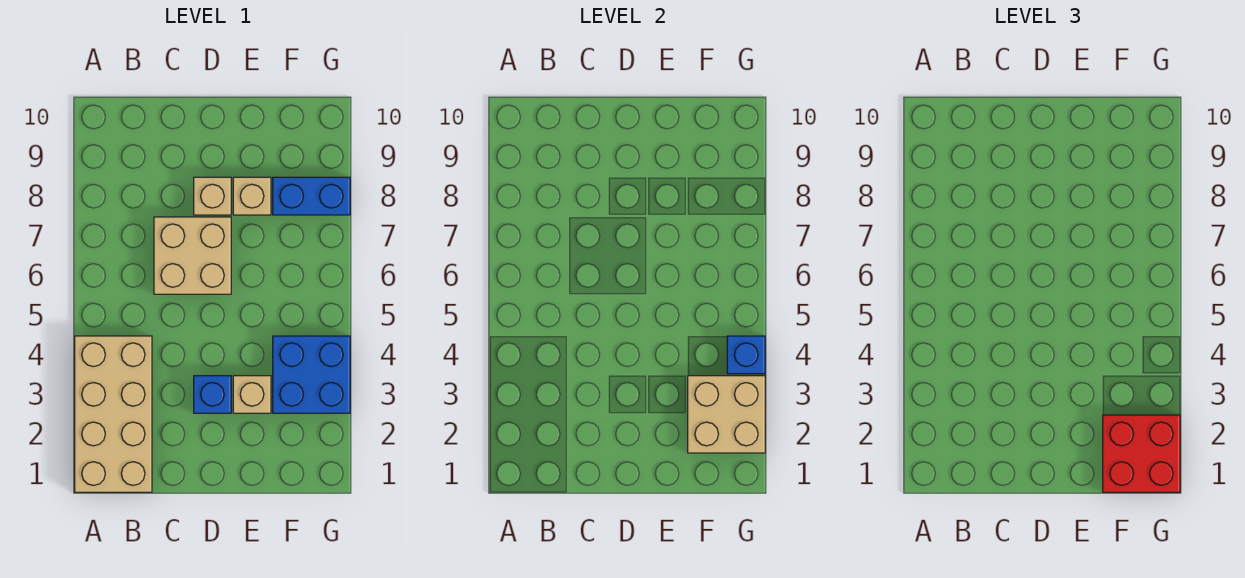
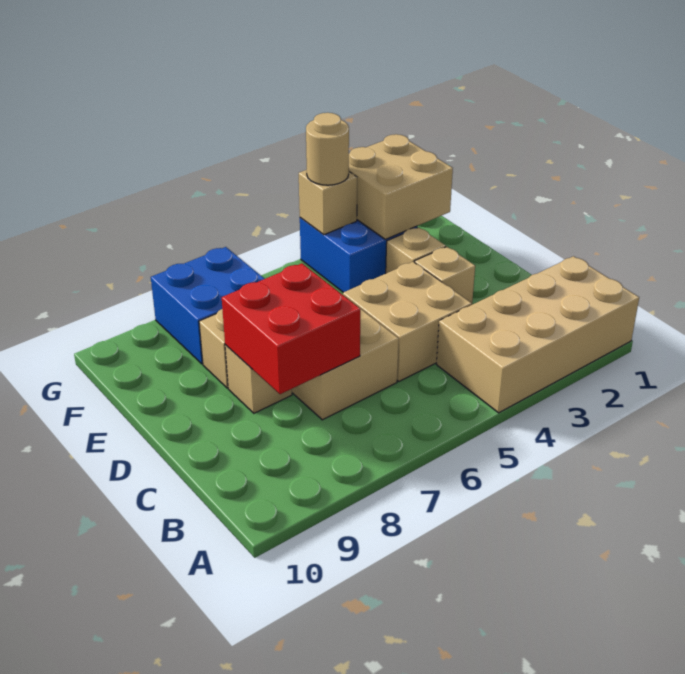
none -> tan brick C4:D5 level 1
blue brick D3 level 1 -> tan brick D3 level 1
red brick F1:G2 level 3 -> red brick C7:D8 level 2
blue brick F8:G8 level 1 -> blue brick F7:G8 level 1
blue brick G4 level 2 -> tan brick G4 level 2
none -> tan round brick G4 level 3

